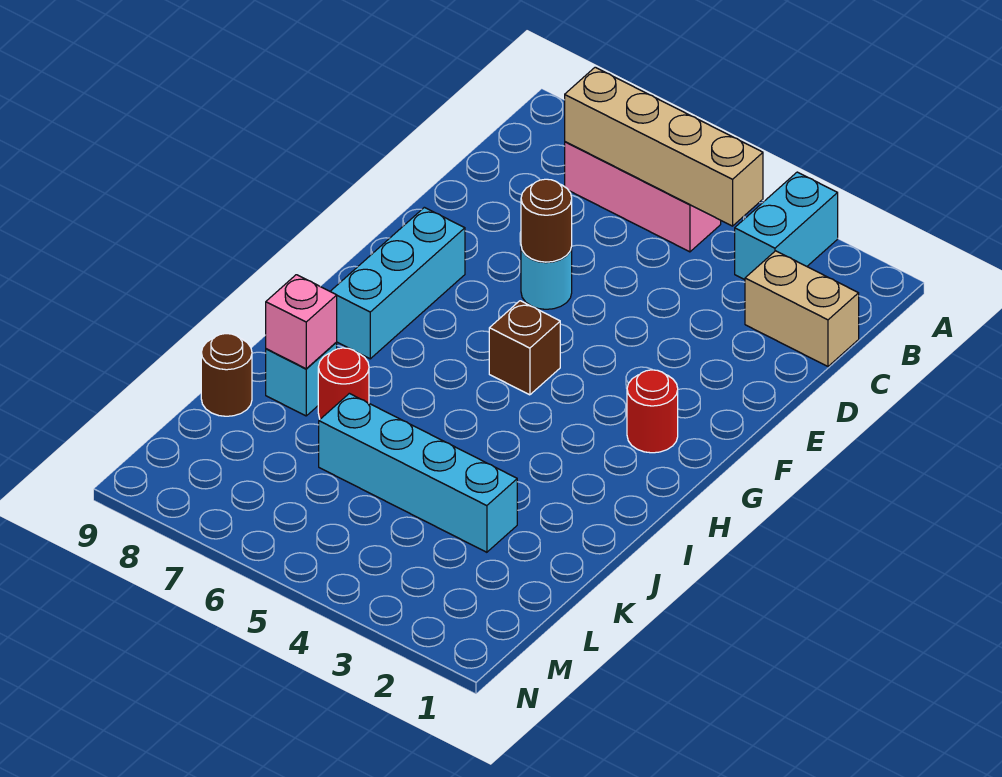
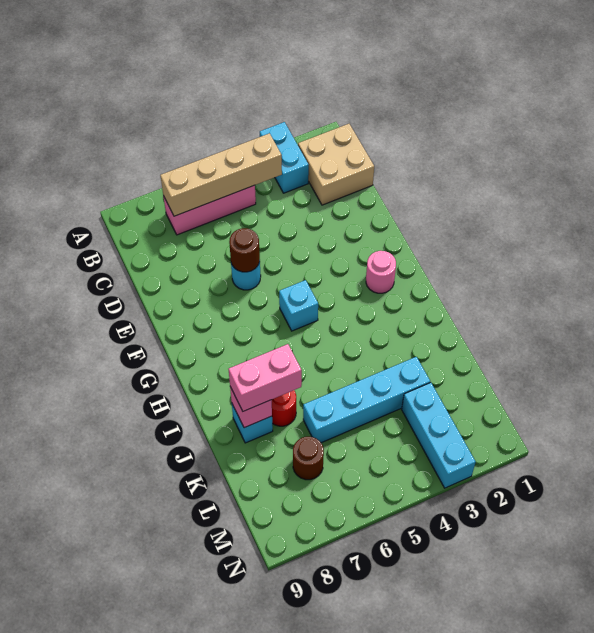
tan brick C1:C2 level 1 -> tan brick B1:C2 level 1
cyan brick F8:H8 level 1 -> cyan brick L3:N3 level 1
red round brick G2 level 1 -> pink round brick G2 level 1
brown brick G5 level 1 -> cyan brick G5 level 1
none -> pink brick J7:J8 level 3
brown round brick K9 level 1 -> brown round brick L7 level 1

